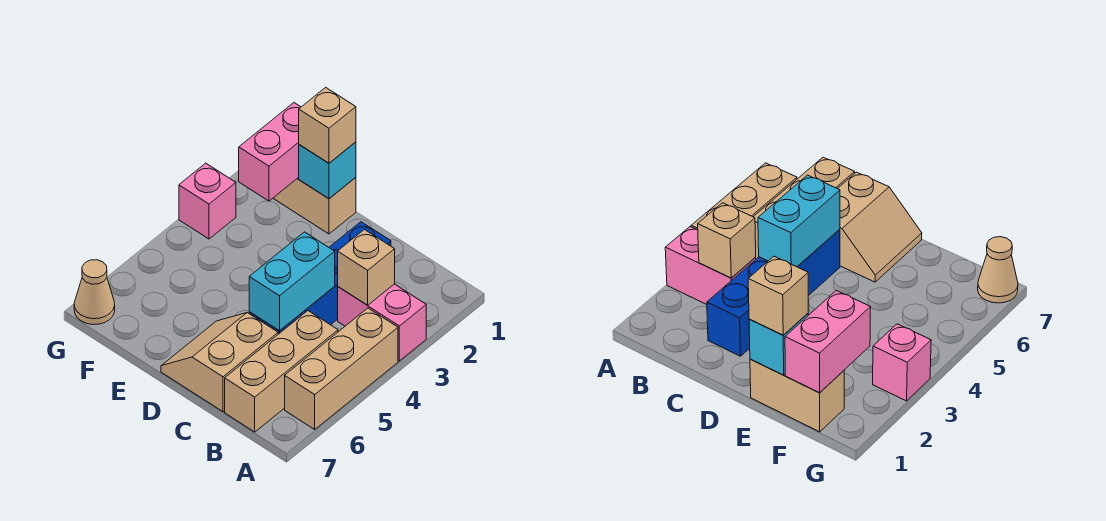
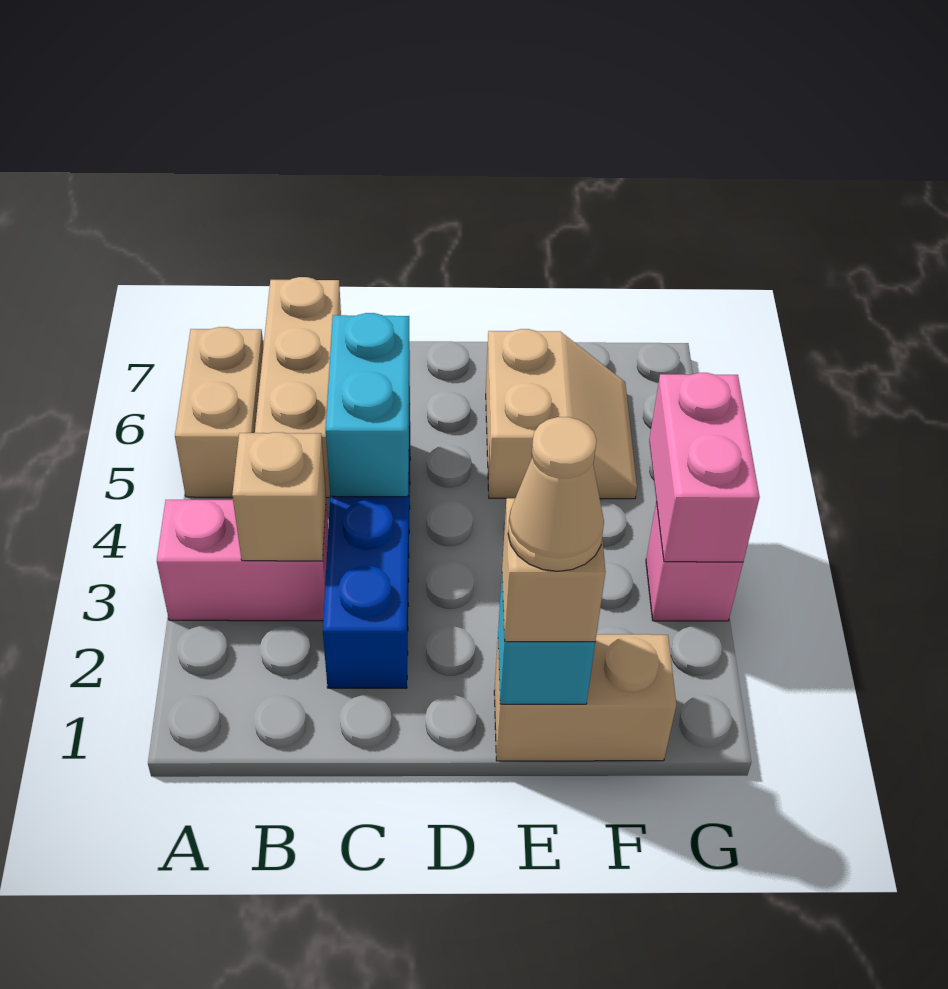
tan brick A4:A6 level 1 -> tan brick A5:A6 level 1
tan slope C6:D7 level 1 top C -> tan slope E5:F6 level 1 top E
pink brick F1:F2 level 2 -> pink brick G3:G4 level 2
tan cone G7 level 1 -> tan cone E1 level 4

